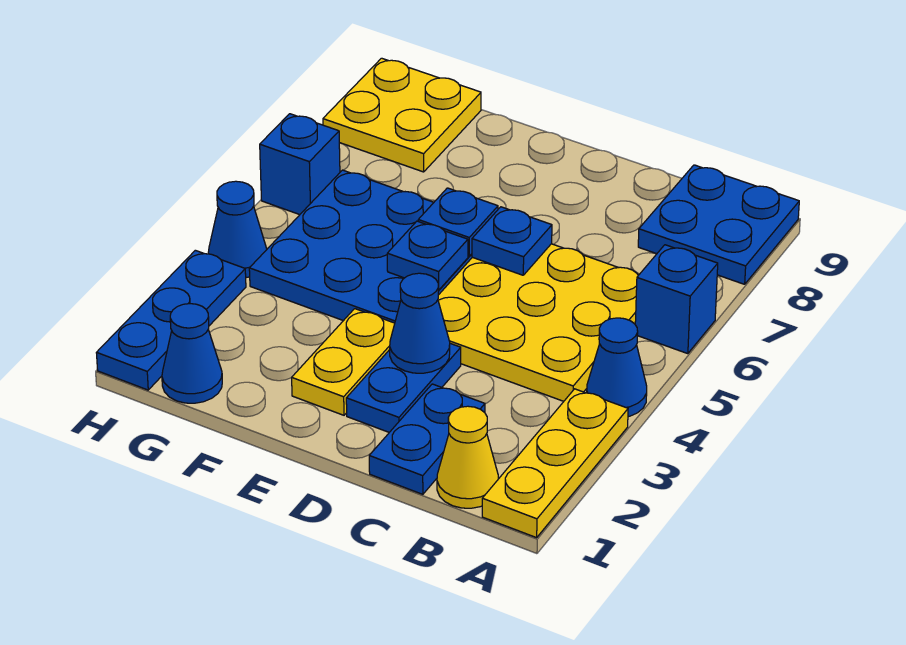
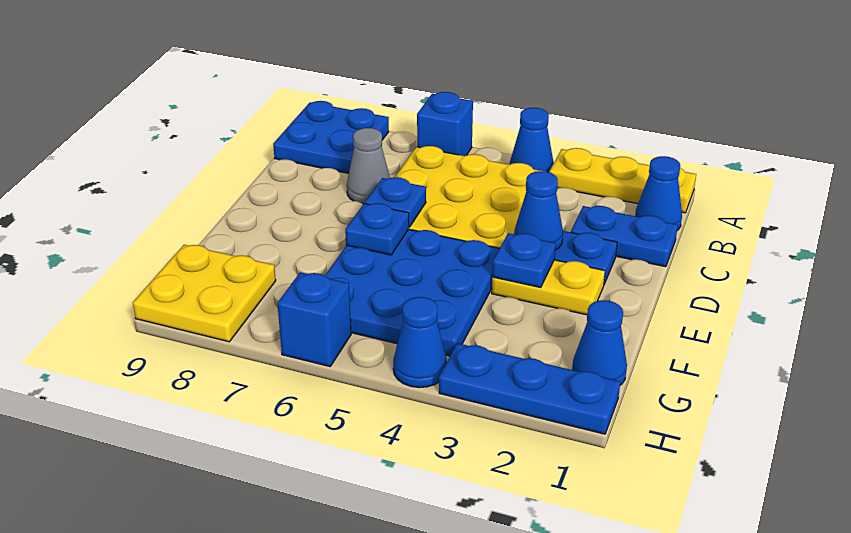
yellow cone B1 level 1 -> blue cone B1 level 1
none -> grey cone C7 level 1
blue plate E5 level 2 -> blue plate E3 level 2

